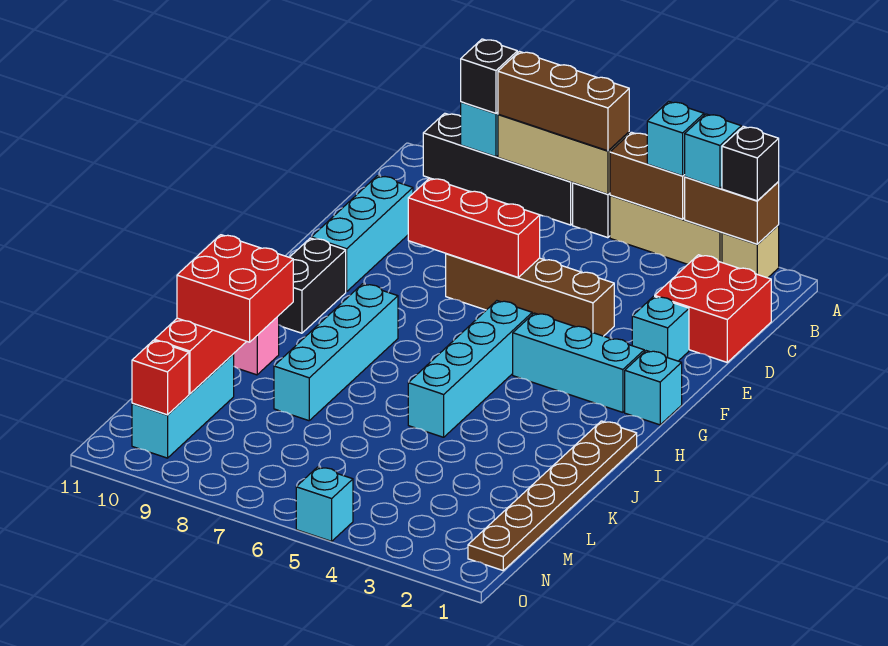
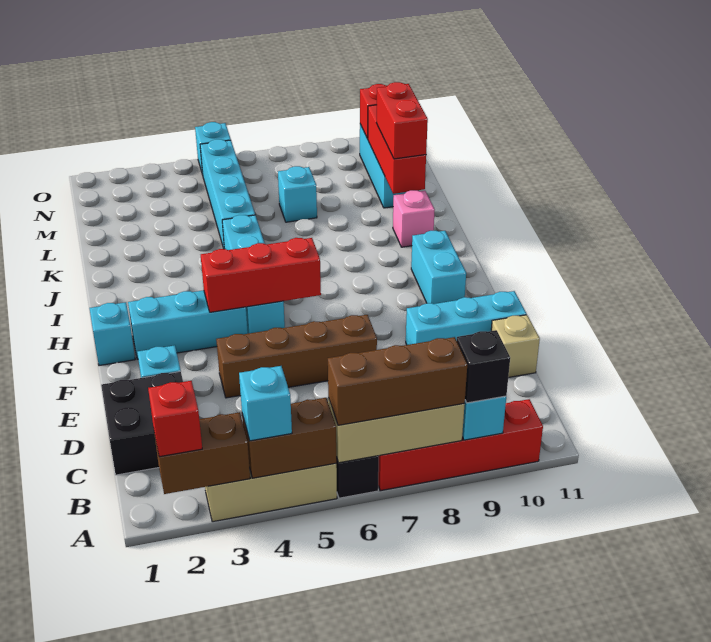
tan brick A2 level 1 -> tan brick D11 level 1
black brick A2 level 3 -> red brick A2 level 3
cyan brick A3 level 3 -> cyan brick L7 level 1
black brick A7:A10 level 1 -> red brick A7:A10 level 1
red brick C1:D2 level 1 -> black brick C1:D2 level 1
cyan brick D10:F10 level 1 -> cyan brick E9:E11 level 1
red brick E6:E8 level 2 -> red brick G4:G6 level 2
black brick G10:H10 level 1 -> cyan brick G10:H10 level 1
cyan brick H8:K8 level 1 -> cyan brick K5:N5 level 1
brown plate I1:N1 level 1 -> none
red brick K9:L10 level 3 -> red brick K10:L10 level 3

